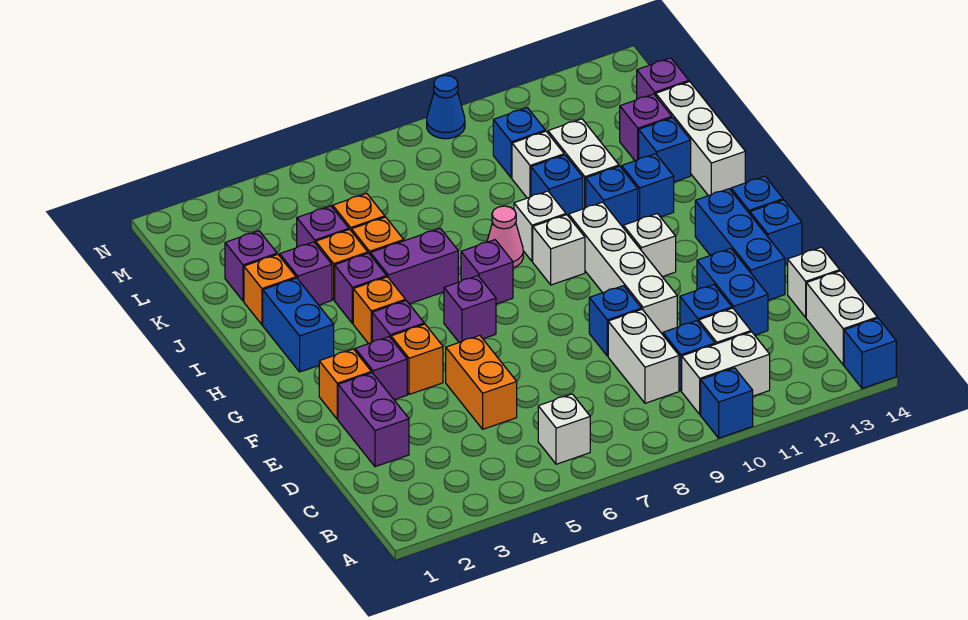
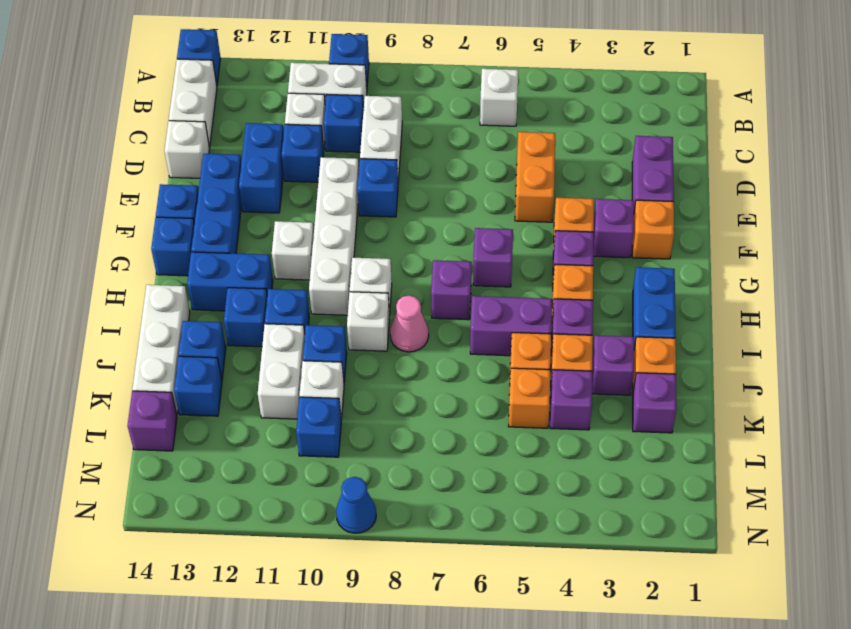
none -> blue brick H12:H13 level 1
purple brick K13 level 1 -> blue brick K13 level 1

